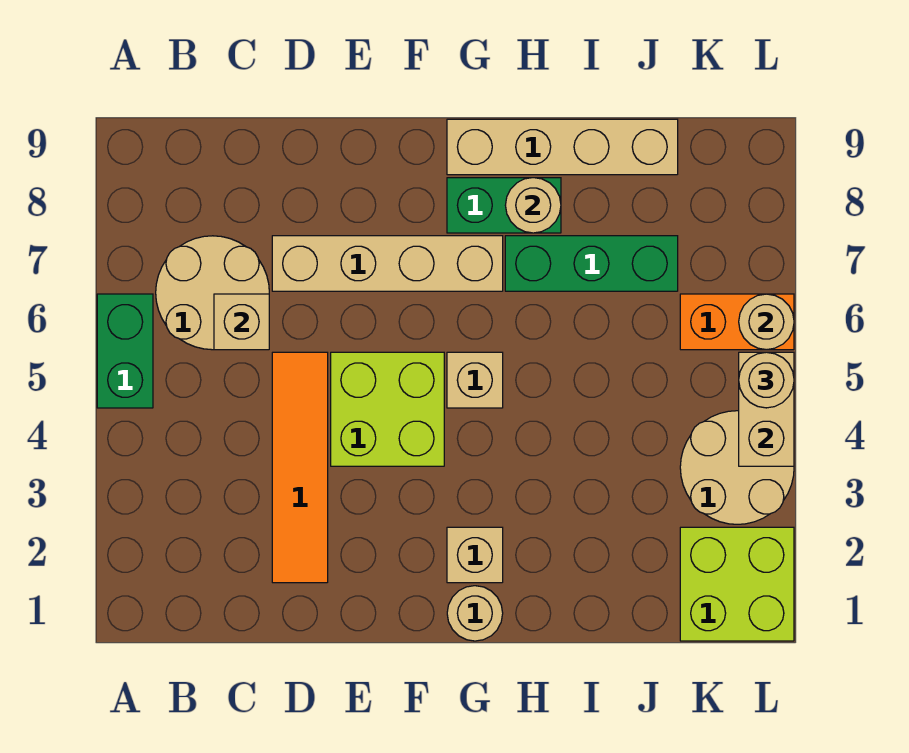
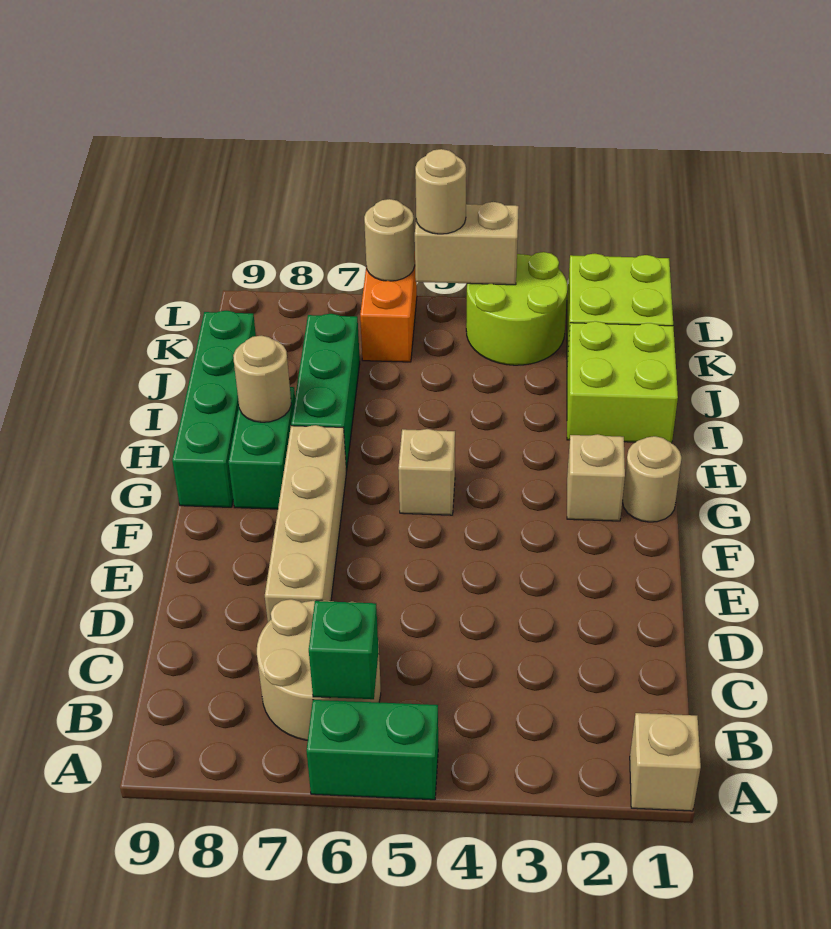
none -> green brick B6 level 2
tan brick C6 level 2 -> tan brick A1 level 1
orange tile D2:D5 level 1 -> none
lime brick E4:F5 level 1 -> lime brick I1:J2 level 1
tan brick G9:J9 level 1 -> green brick G9:J9 level 1
tan round brick K3:L4 level 1 -> lime round brick K3:L4 level 1

